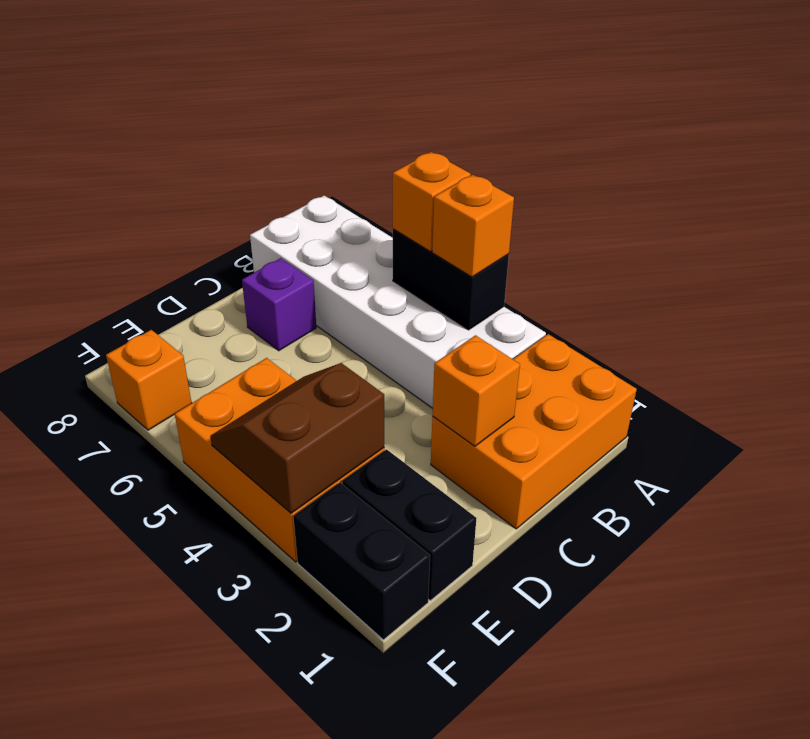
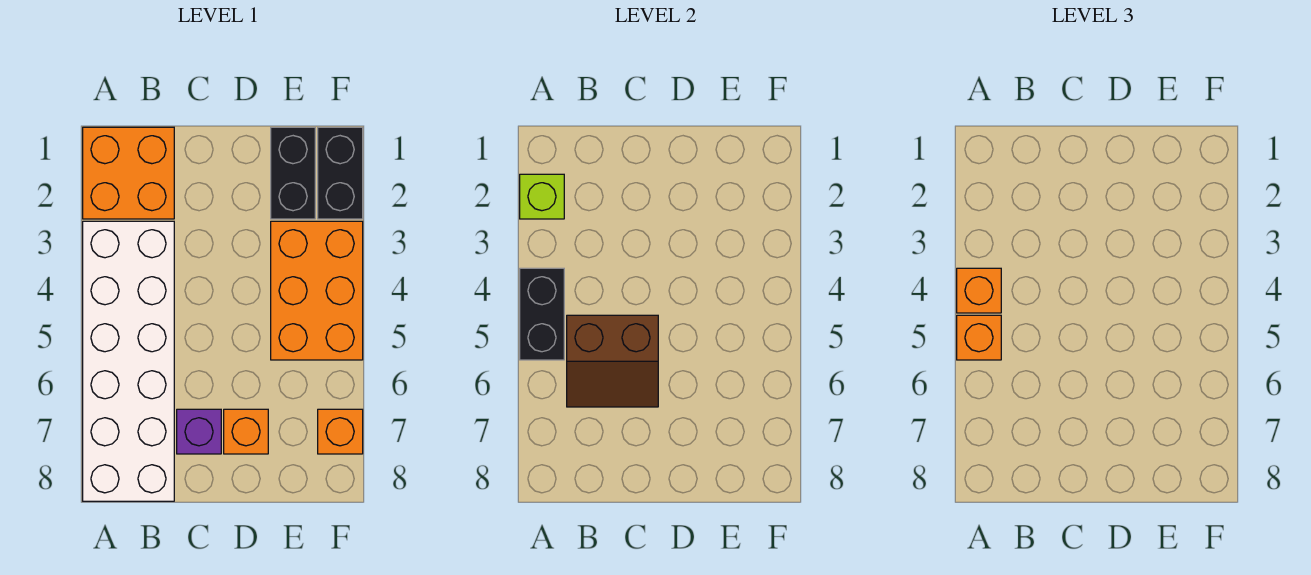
orange brick A1:C2 level 1 -> orange brick A1:B2 level 1
none -> lime brick A2 level 2
orange brick C2 level 2 -> orange brick D7 level 1
brown slope E3:F4 level 2 top 3 -> brown slope B5:C6 level 2 top 5

